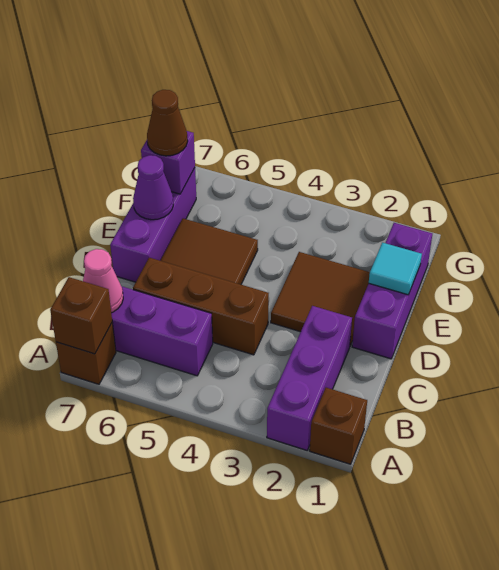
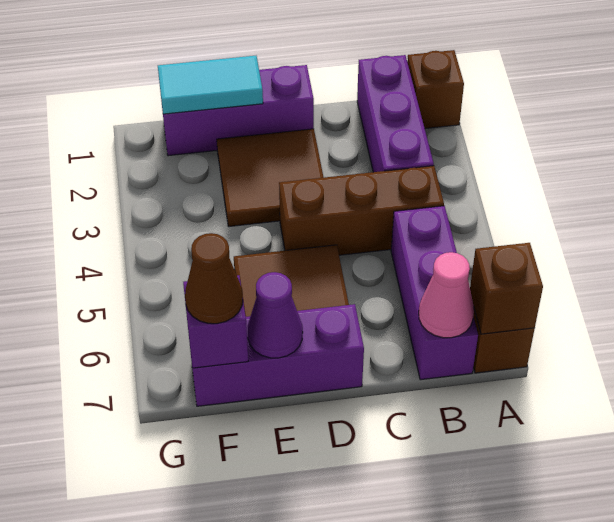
purple brick A2:C2 level 1 -> purple brick B1:B3 level 1
brown brick C4:C6 level 1 -> brown brick B4:D4 level 1
cyan tile E1 level 2 -> cyan tile E1:F1 level 2

